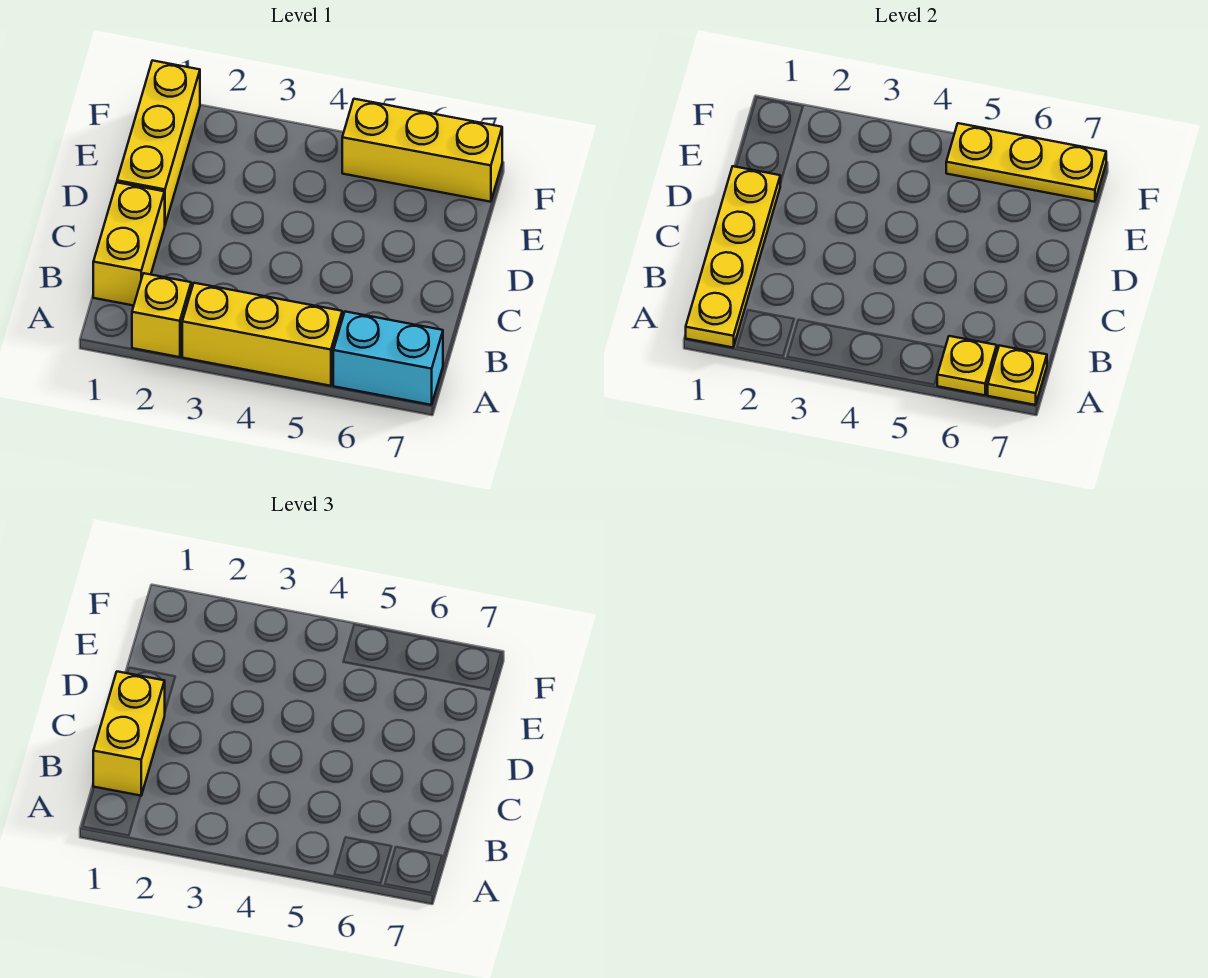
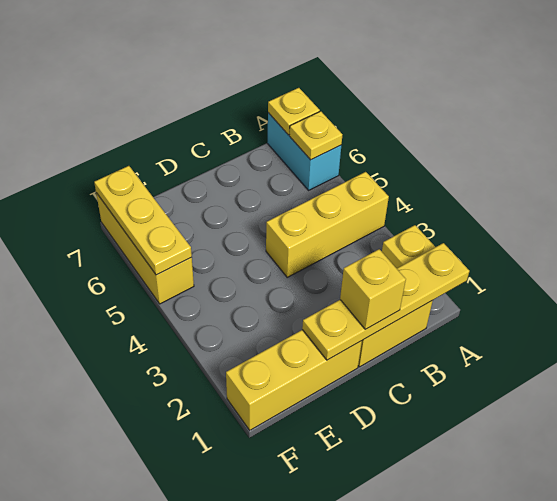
yellow brick A3:A5 level 1 -> yellow brick A4:C4 level 1
yellow brick B1:C1 level 3 -> yellow brick C1 level 3

